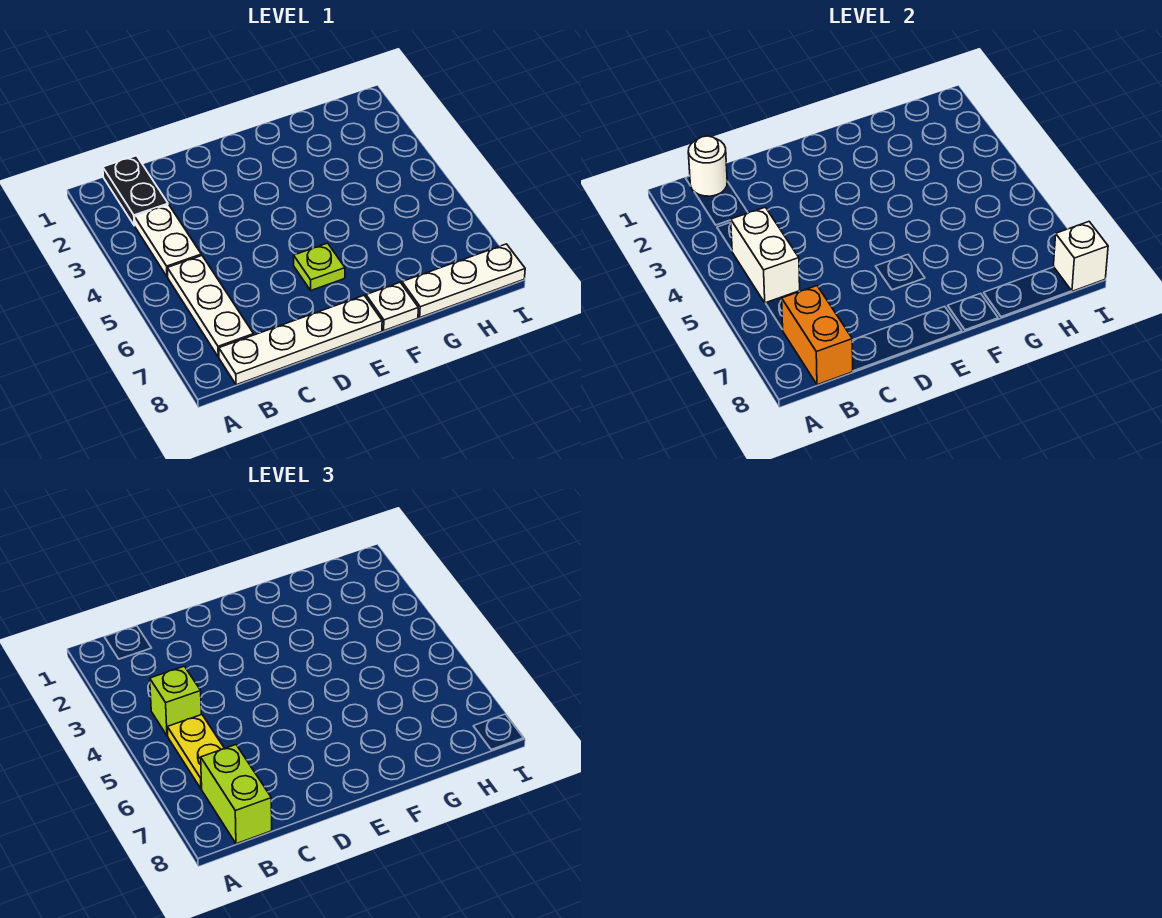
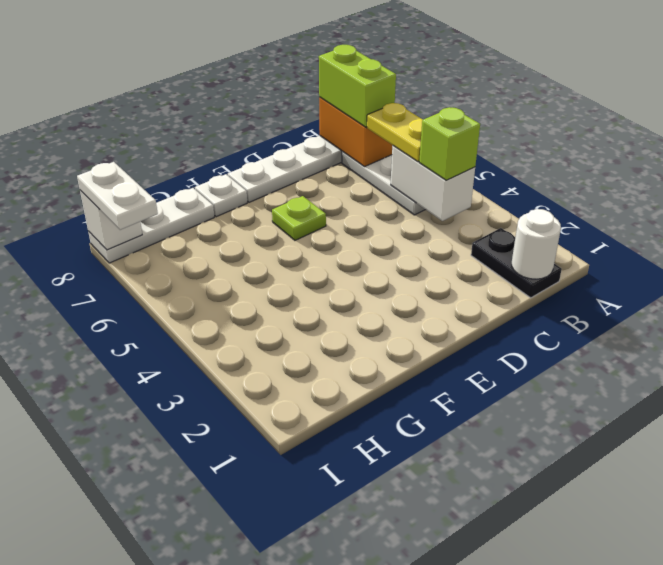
white plate B3:B4 level 1 -> white plate I7:I8 level 3

